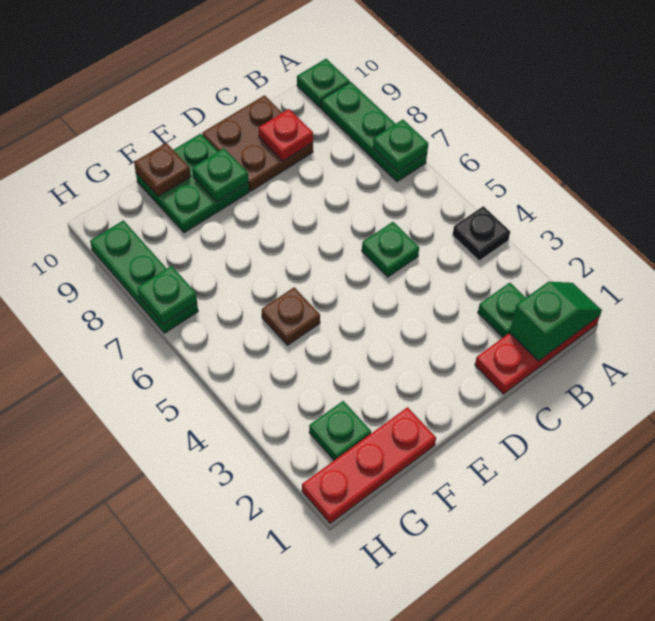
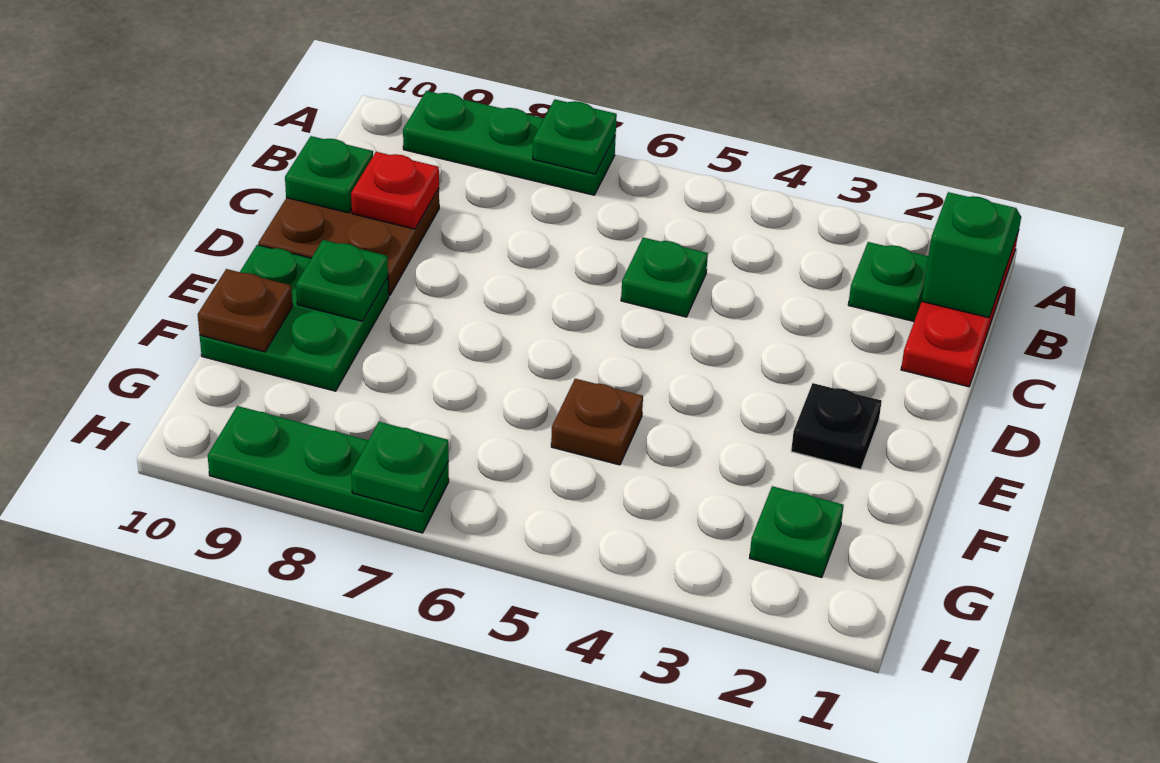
black plate A4 level 1 -> black plate E2 level 1
green plate A10 level 1 -> green plate C10 level 2
red plate F1:H1 level 1 -> none

